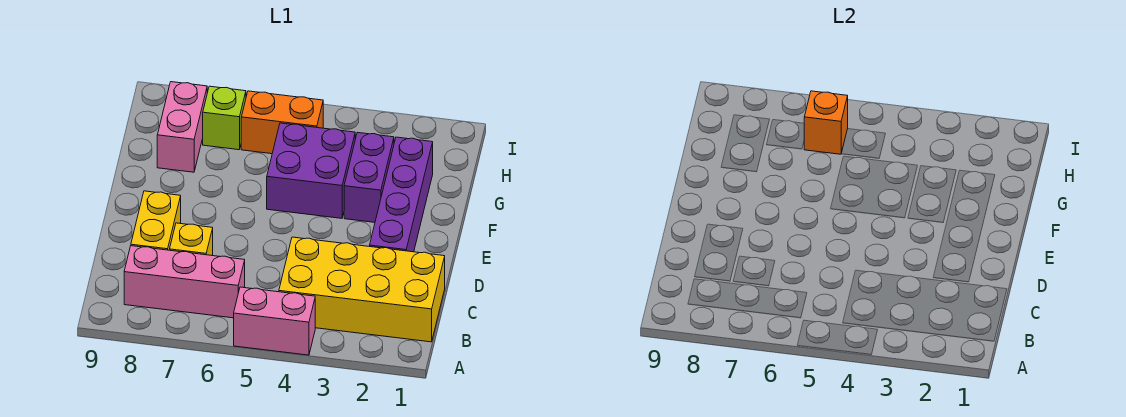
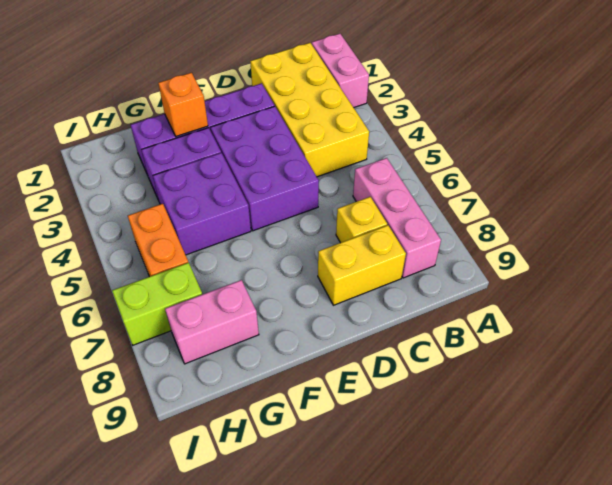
pink brick A4:A5 level 1 -> pink brick A1:A2 level 1
none -> purple brick D3:E5 level 1
orange brick H6 level 2 -> orange brick F2 level 2
lime brick H7 level 1 -> lime brick H7:I7 level 1

